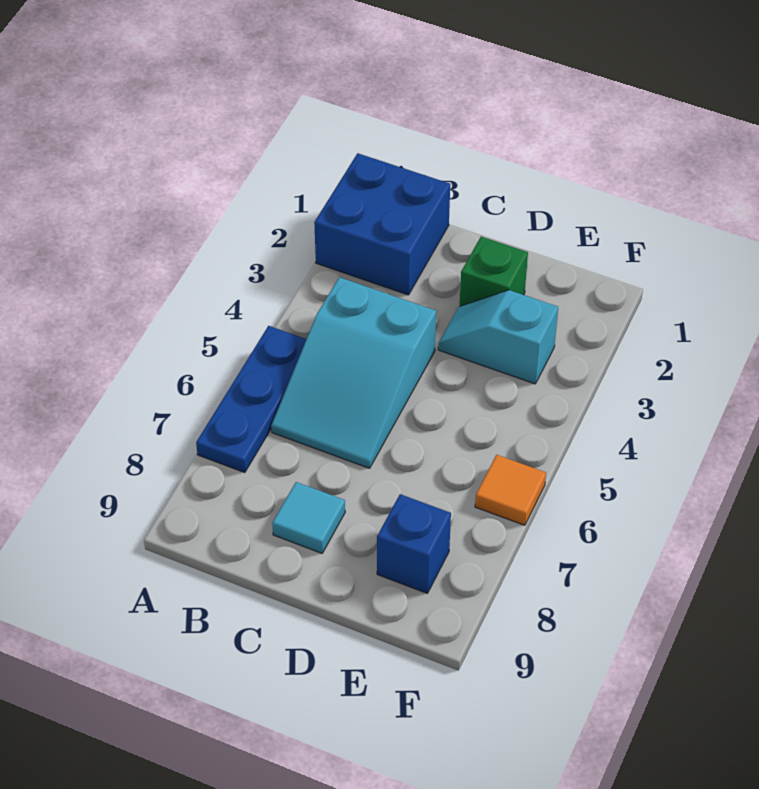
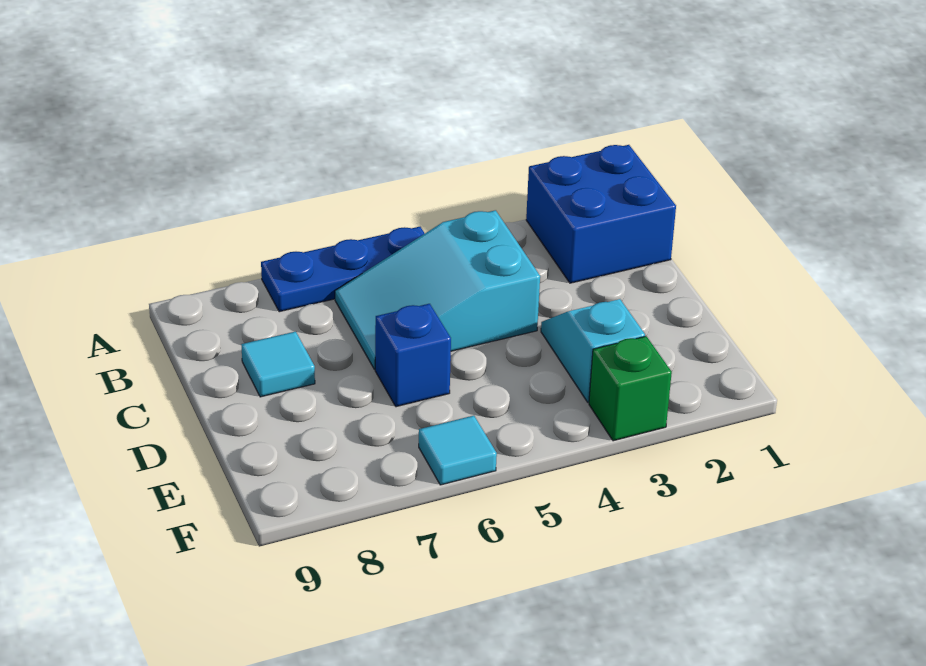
green brick D2 level 1 -> green brick F3 level 1
blue brick E8 level 1 -> blue brick D6 level 1
orange tile F6 level 1 -> cyan tile F6 level 1

